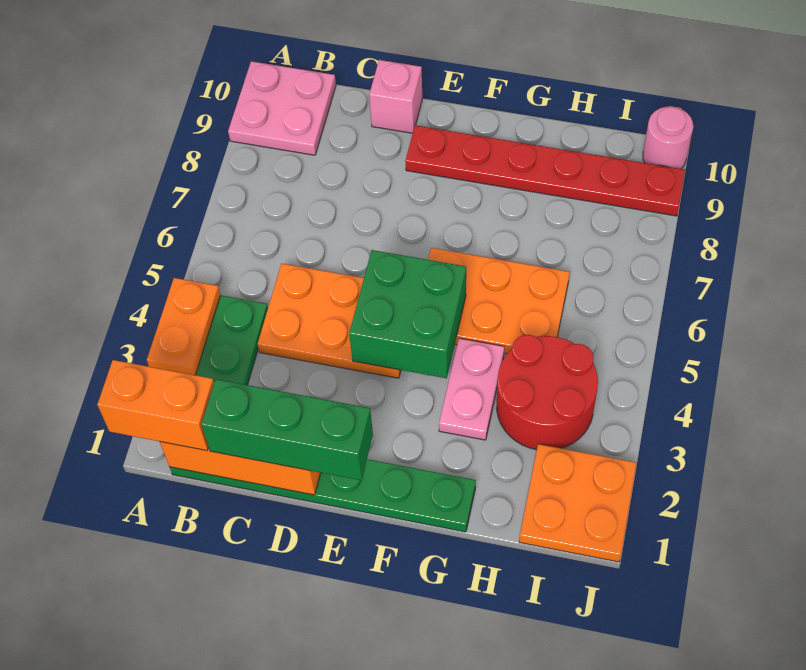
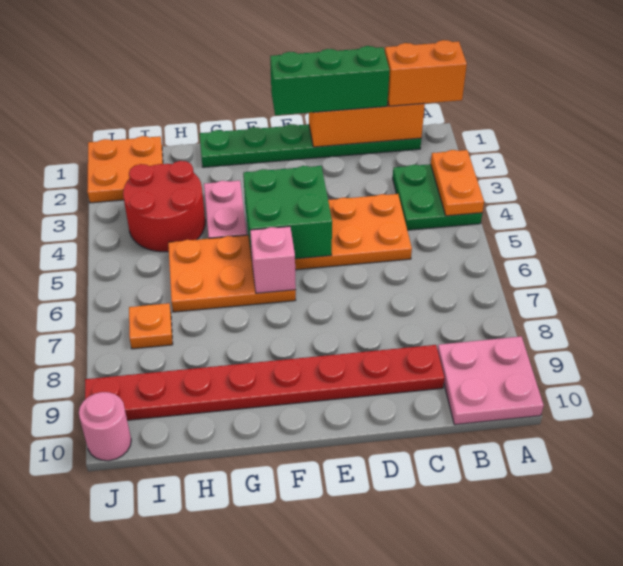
pink brick D10 level 1 -> pink brick F6 level 2
red plate E9:J9 level 1 -> red plate C9:J9 level 1
none -> orange plate I7 level 1

